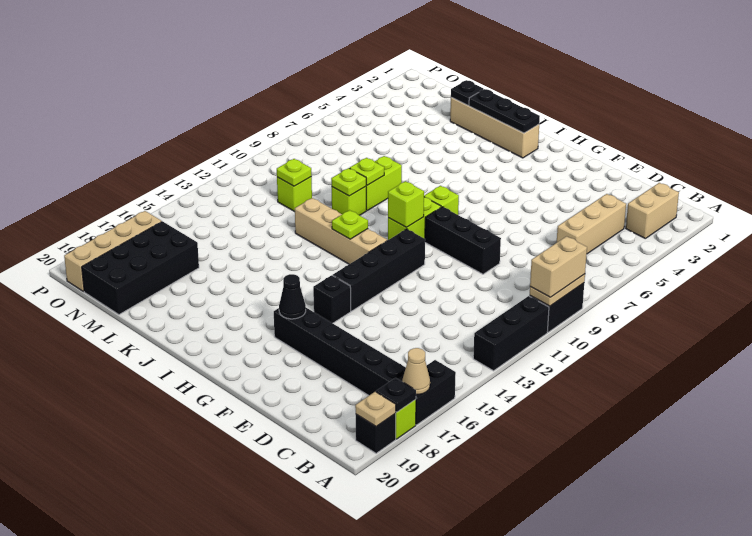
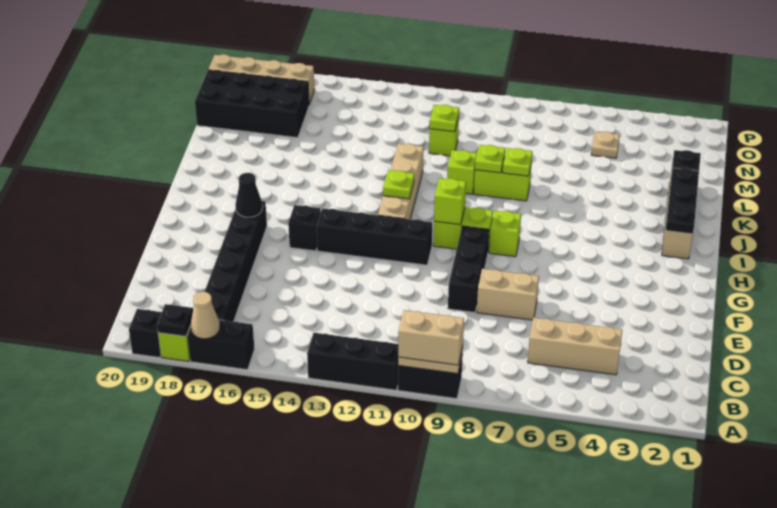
tan plate A19 level 2 -> tan plate N5 level 1
tan brick B2:B3 level 1 -> tan brick E7:E8 level 1
lime plate K10 level 2 -> lime plate K8 level 2

